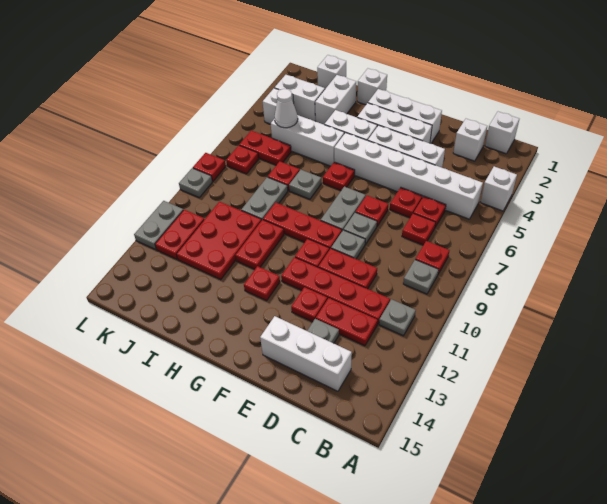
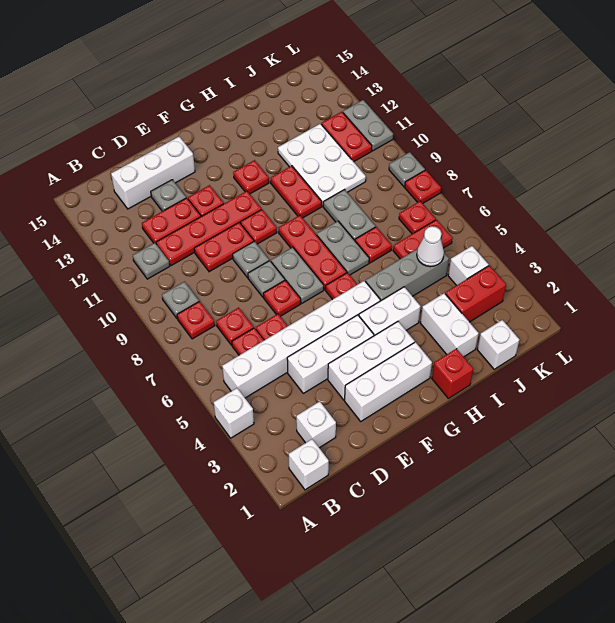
red plate F9:H9 level 1 -> red plate G7:G9 level 1
white brick H1 level 1 -> red brick H1 level 1
white brick H5:J5 level 1 -> grey brick H5:J5 level 1
grey plate H7 level 1 -> grey plate H7:H8 level 1
red plate I10:J12 level 1 -> white plate I10:J12 level 1
white brick J3:K3 level 1 -> red brick J3:K3 level 1

